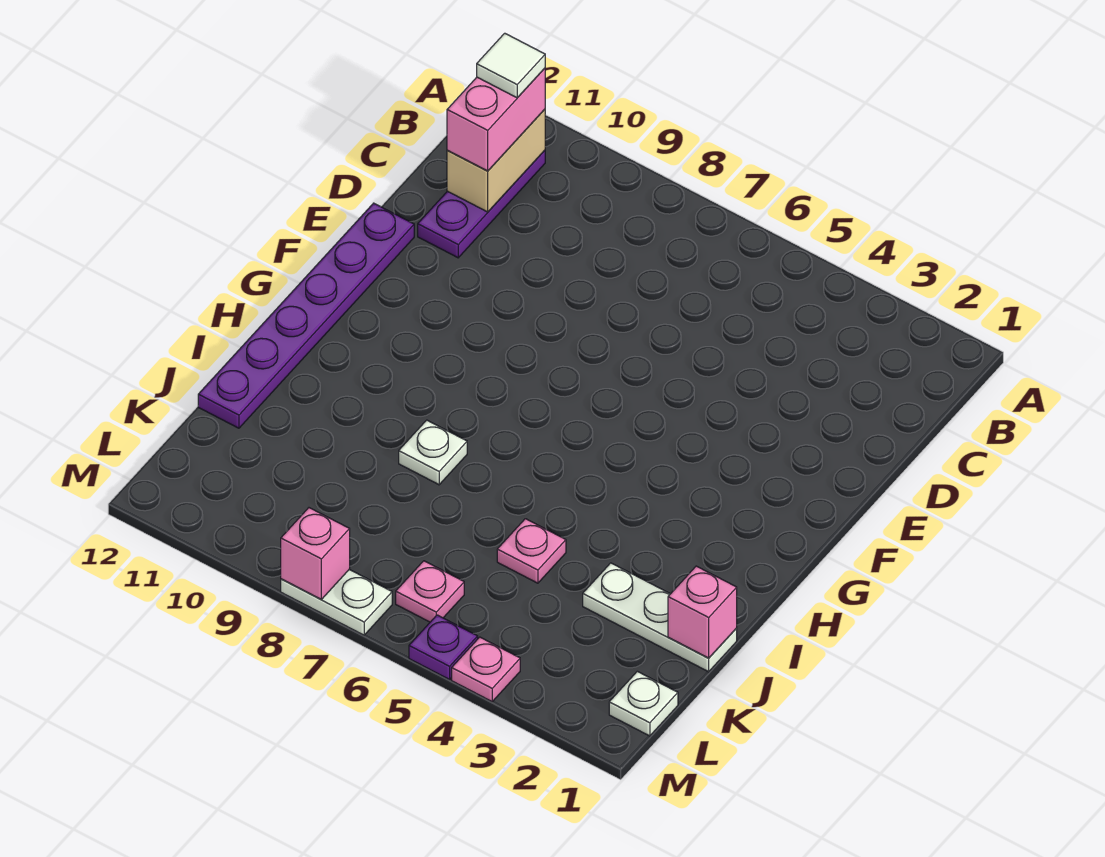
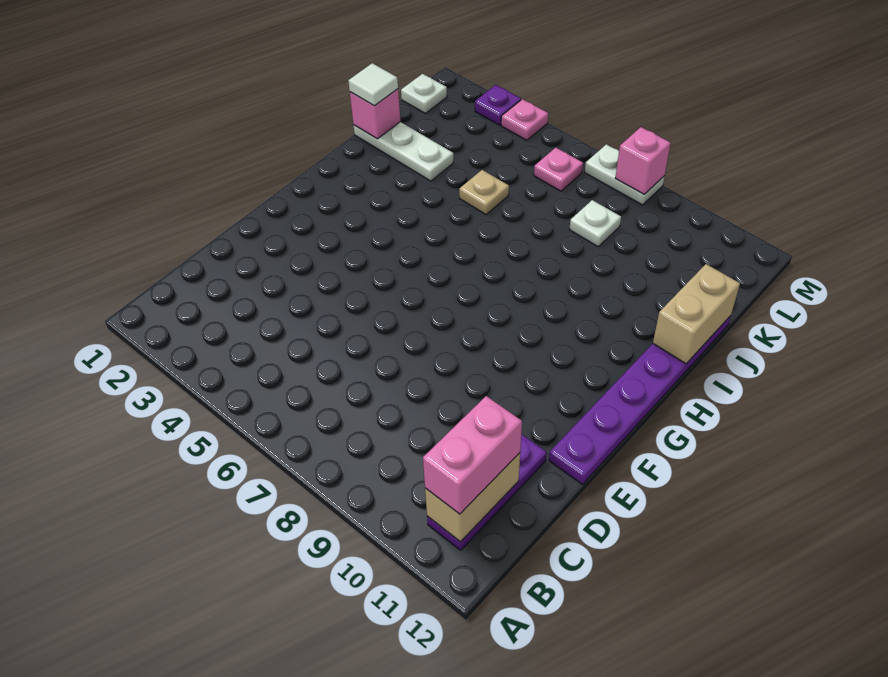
white tile B11 level 4 -> white tile J1 level 3
white plate I8 level 1 -> white plate K8 level 1
none -> tan brick I12:J12 level 2
pink plate J5 level 1 -> tan plate J5 level 1
purple plate M5 level 1 -> purple plate M3 level 1

